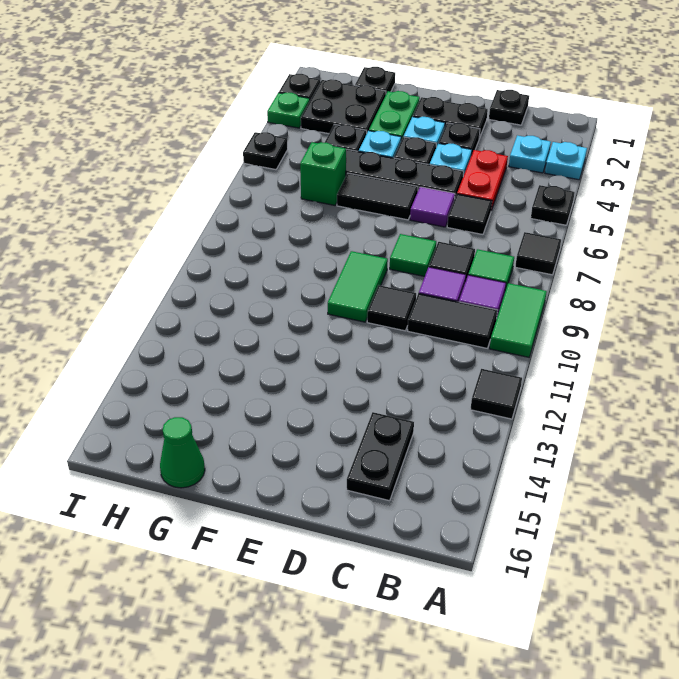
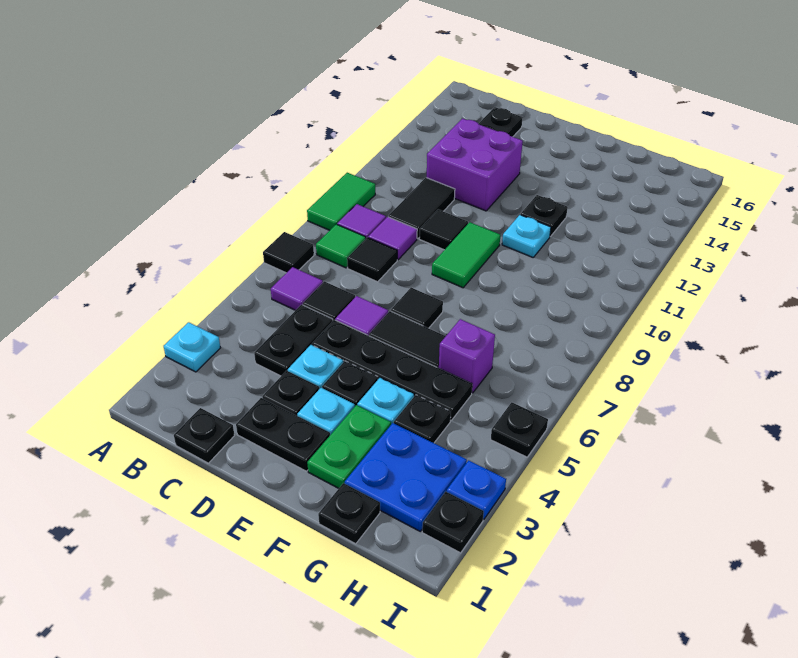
black plate A5 level 1 -> black plate F12 level 1
black tile A12 level 1 -> black tile E7 level 1
cyan plate B3 level 1 -> cyan plate F11 level 1
none -> purple tile B6 level 1
black tile B10:C10 level 1 -> black tile C10:C11 level 1
red plate C4:C5 level 1 -> black plate C4:C5 level 1
none -> purple brick C12:D13 level 1
green tile D8 level 1 -> none
black plate G2:H3 level 1 -> blue plate G2:H3 level 1
green brick G6 level 1 -> purple brick G6 level 1
green cone G16 level 1 -> none
green plate I3 level 1 -> blue plate I3 level 1

